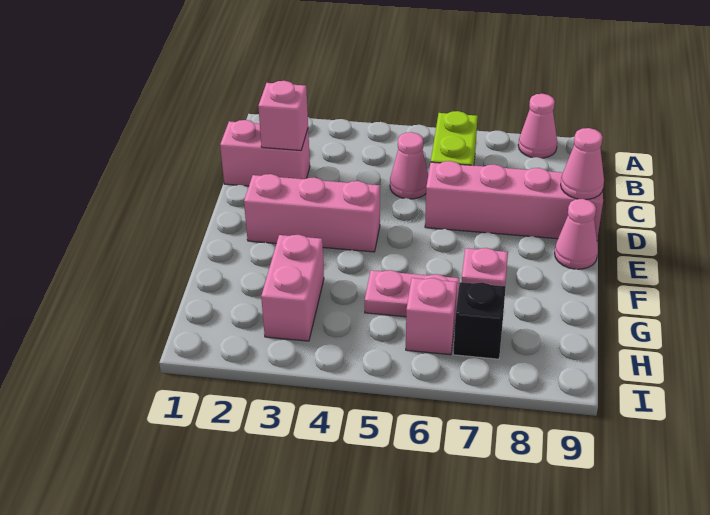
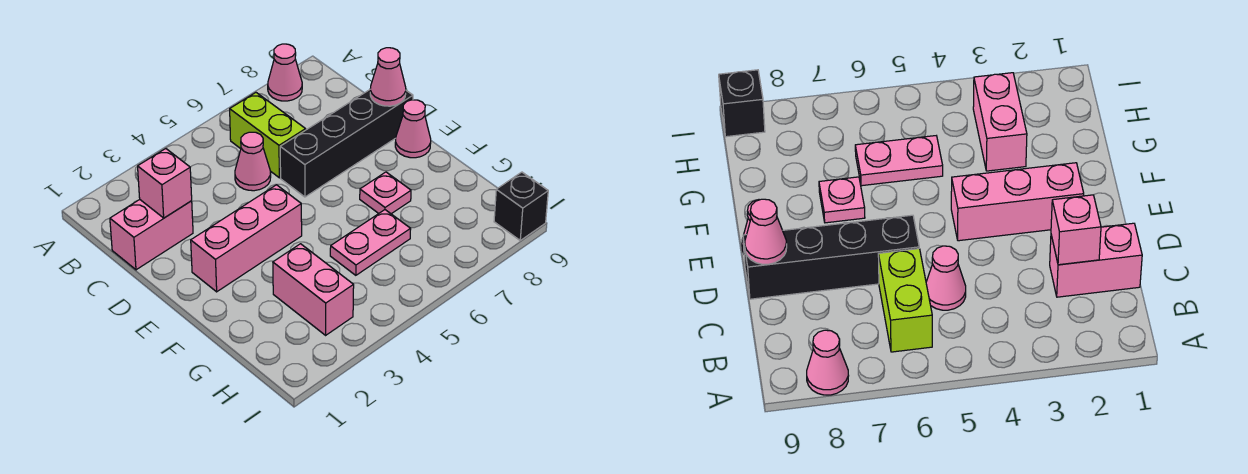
pink brick D6:D9 level 1 -> black brick D6:D9 level 1
pink brick H6 level 1 -> none
black brick H7 level 1 -> black brick I9 level 1

